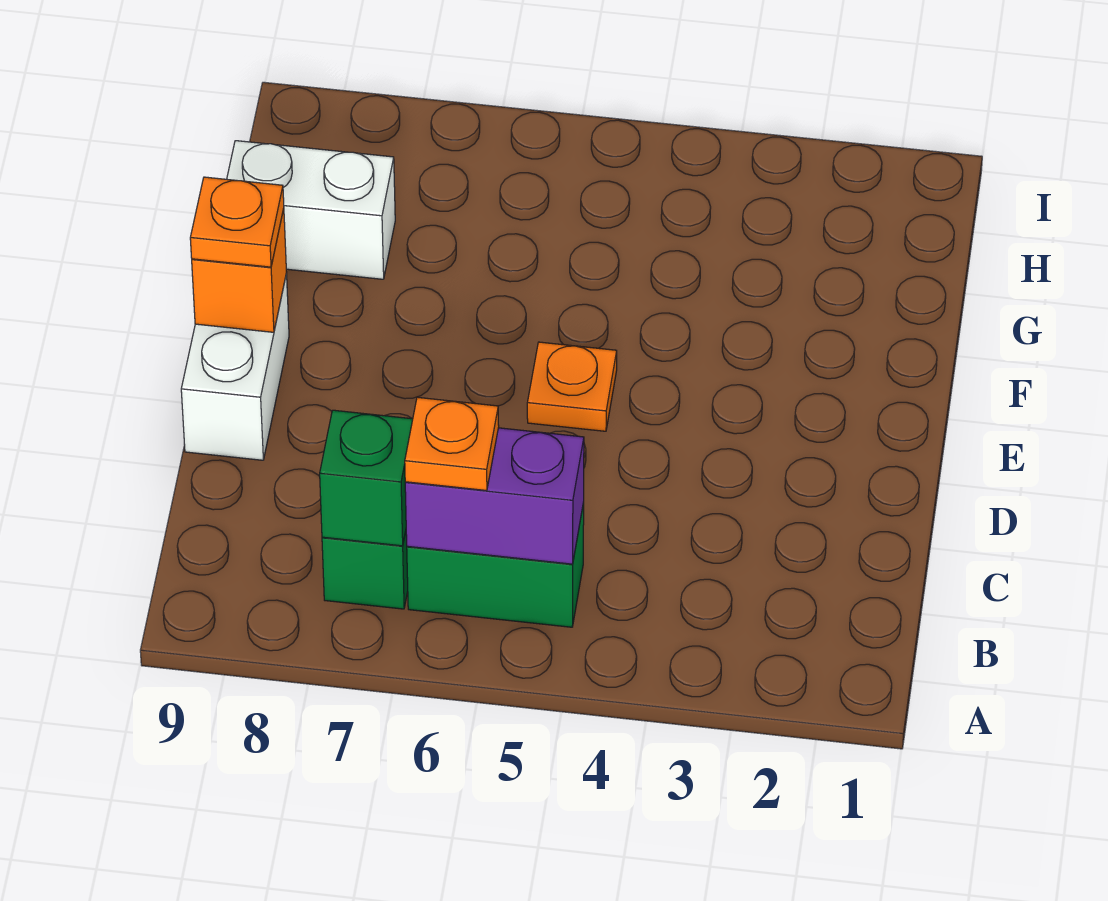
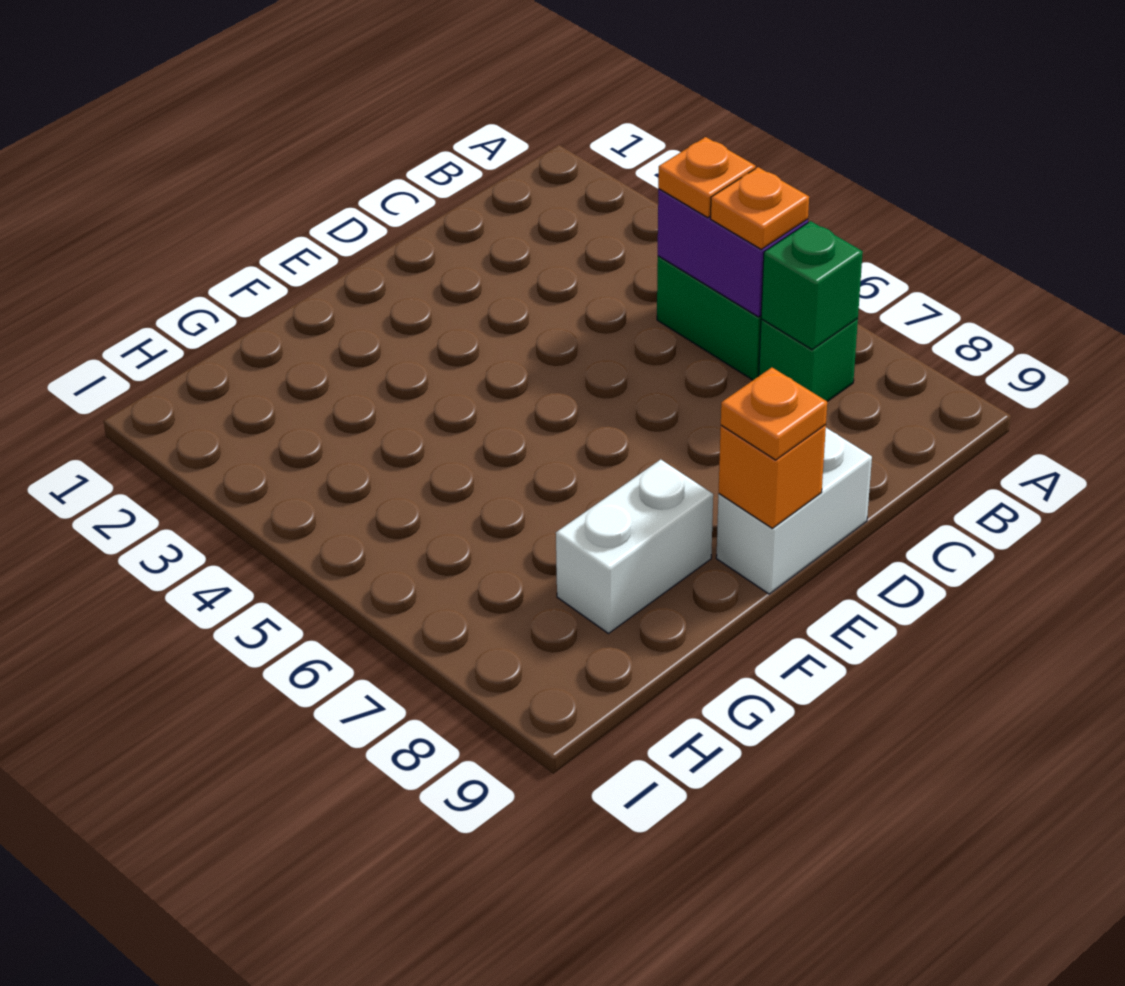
orange plate E5 level 1 -> orange plate B5 level 3
white brick G8:G9 level 1 -> white brick F8:G8 level 1

